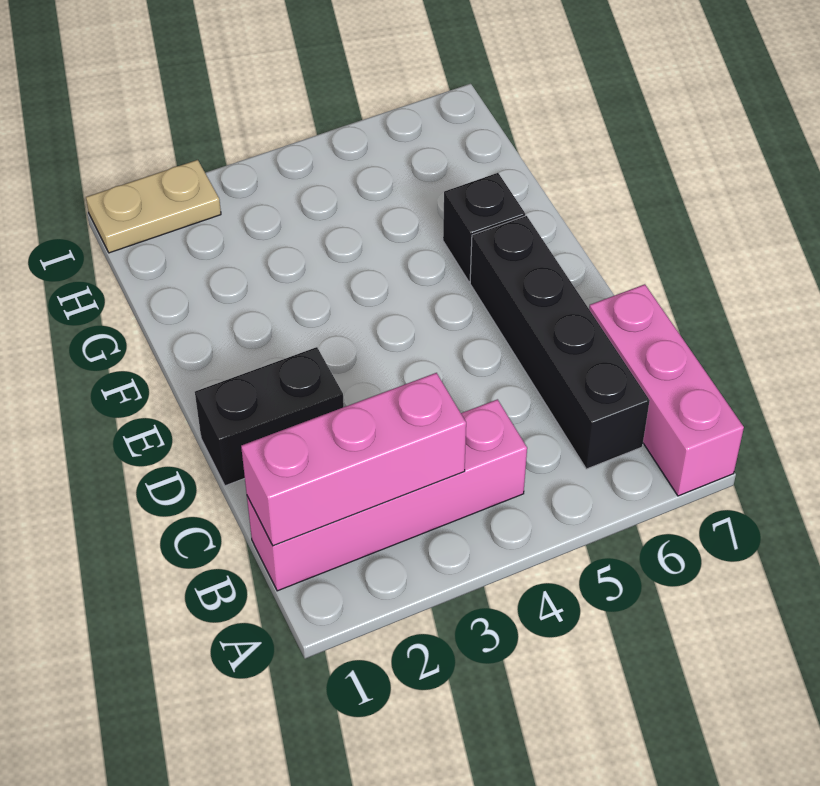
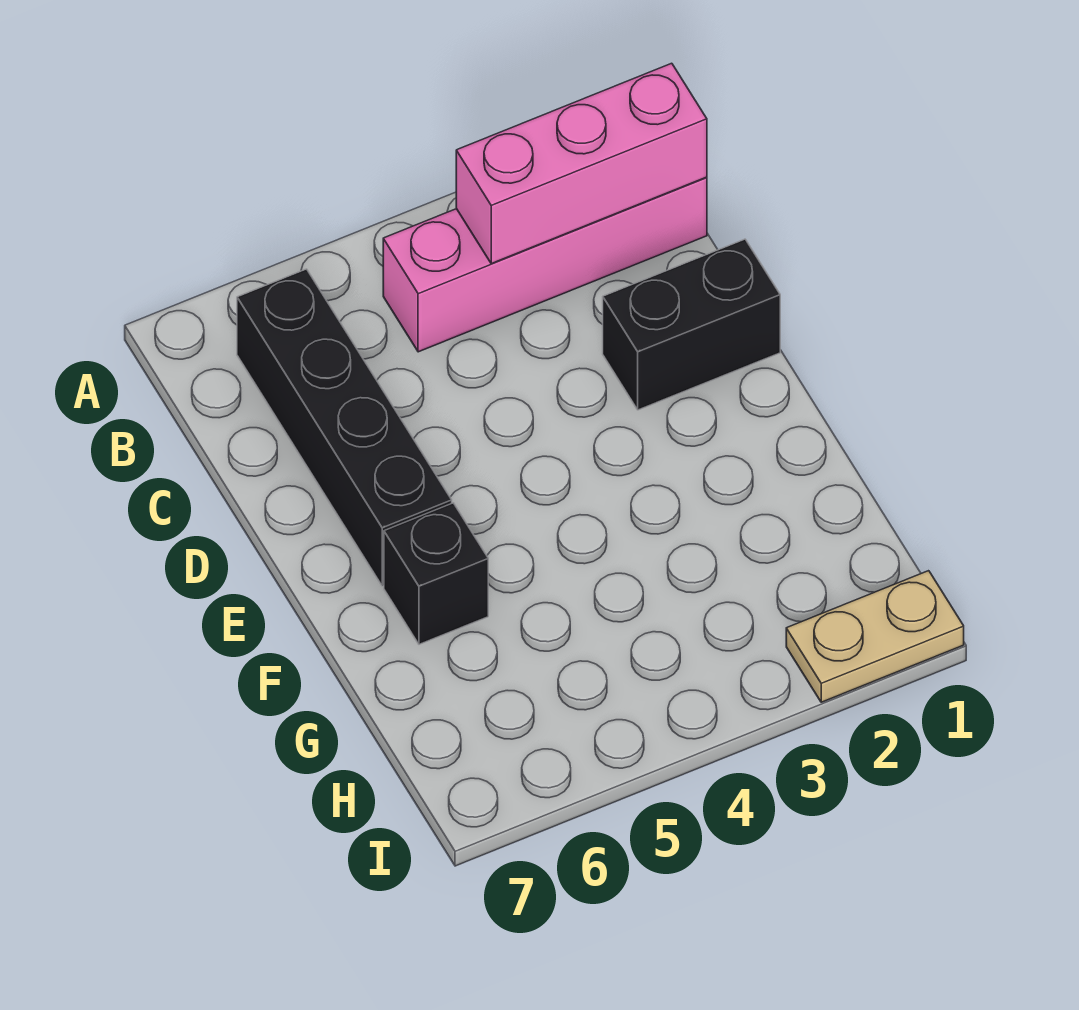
pink brick A7:C7 level 1 -> none

